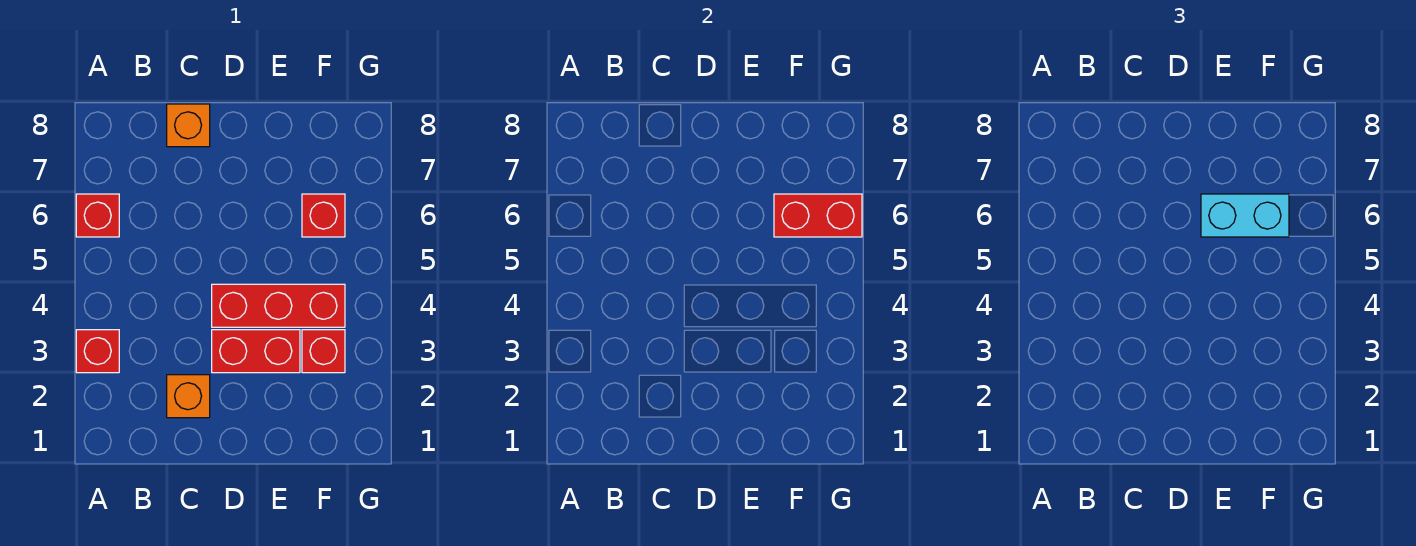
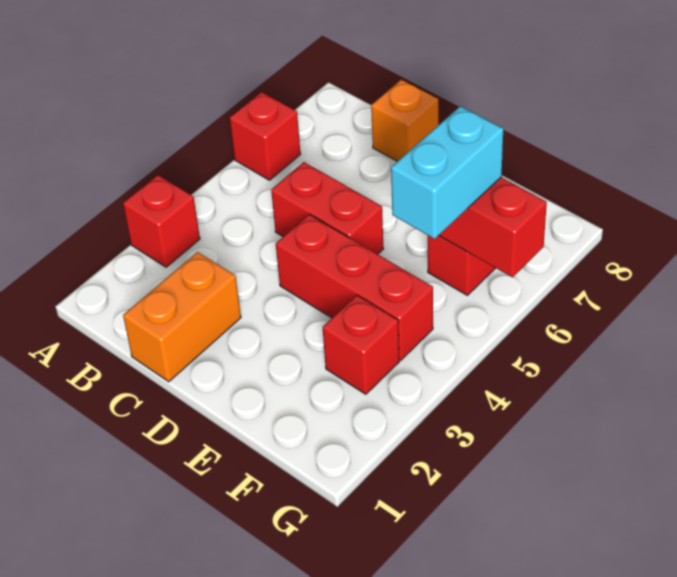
orange brick C2 level 1 -> orange brick C1:C2 level 1
red brick D3:E3 level 1 -> red brick C5:D5 level 1
cyan brick E6:F6 level 3 -> cyan brick F5:F6 level 3

